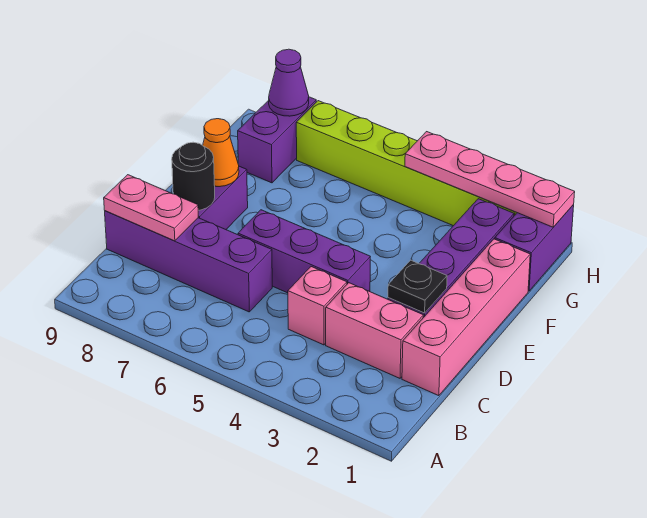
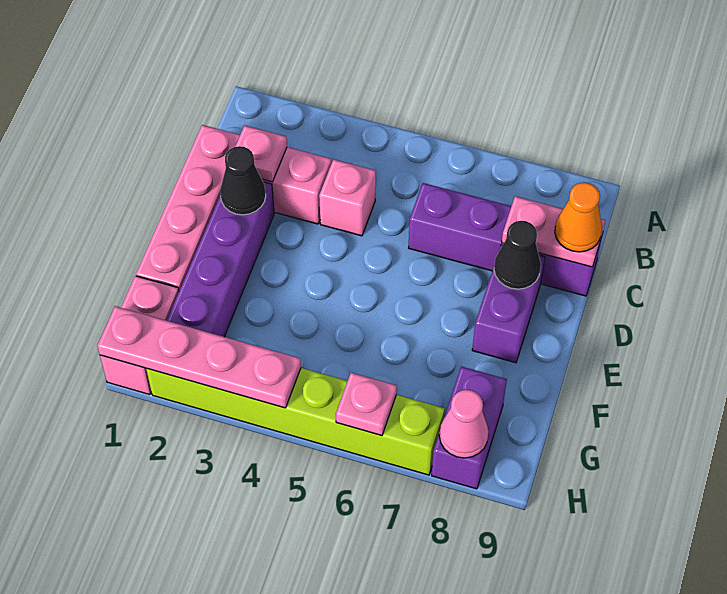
none -> pink plate C2 level 2
black plate D2 level 2 -> black cone D2 level 2
purple brick D4:D6 level 1 -> none
black round brick D8 level 2 -> black cone D8 level 2
orange cone E8 level 2 -> orange cone C9 level 3
purple brick G1:H1 level 1 -> pink brick G1:H1 level 1
none -> pink plate H6 level 2
purple cone H8 level 2 -> pink cone H8 level 2

